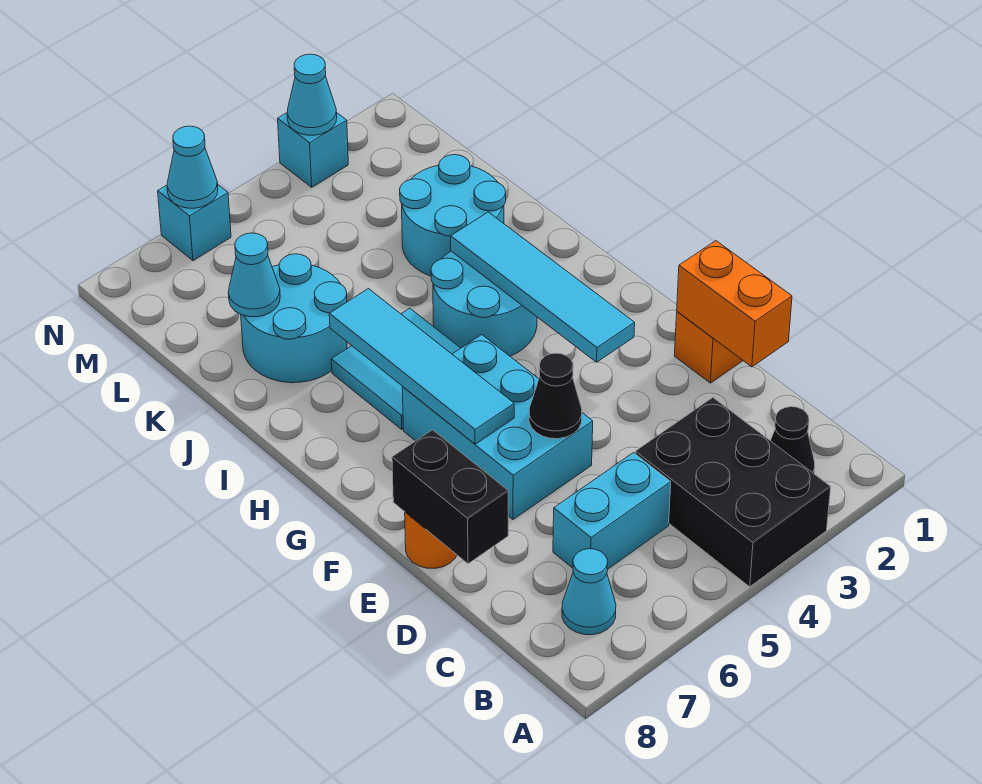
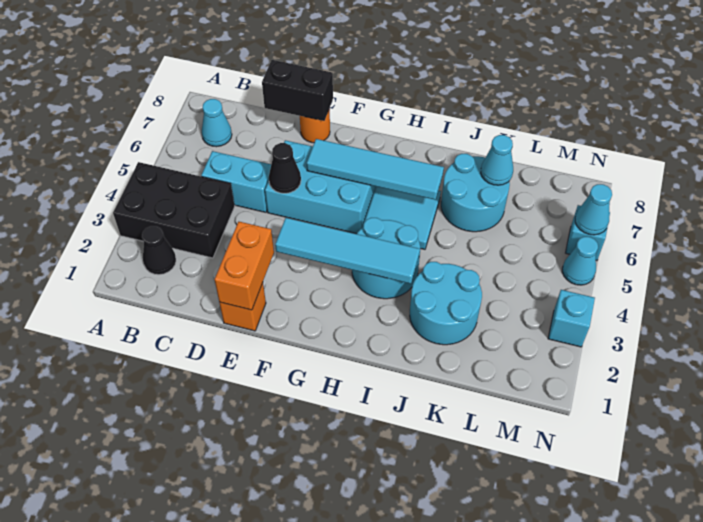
cyan brick C5:C6 level 1 -> cyan brick C5:D5 level 1
orange brick D1:E1 level 2 -> orange brick E1:E2 level 2
cyan cone N3 level 2 -> cyan cone N5 level 1

